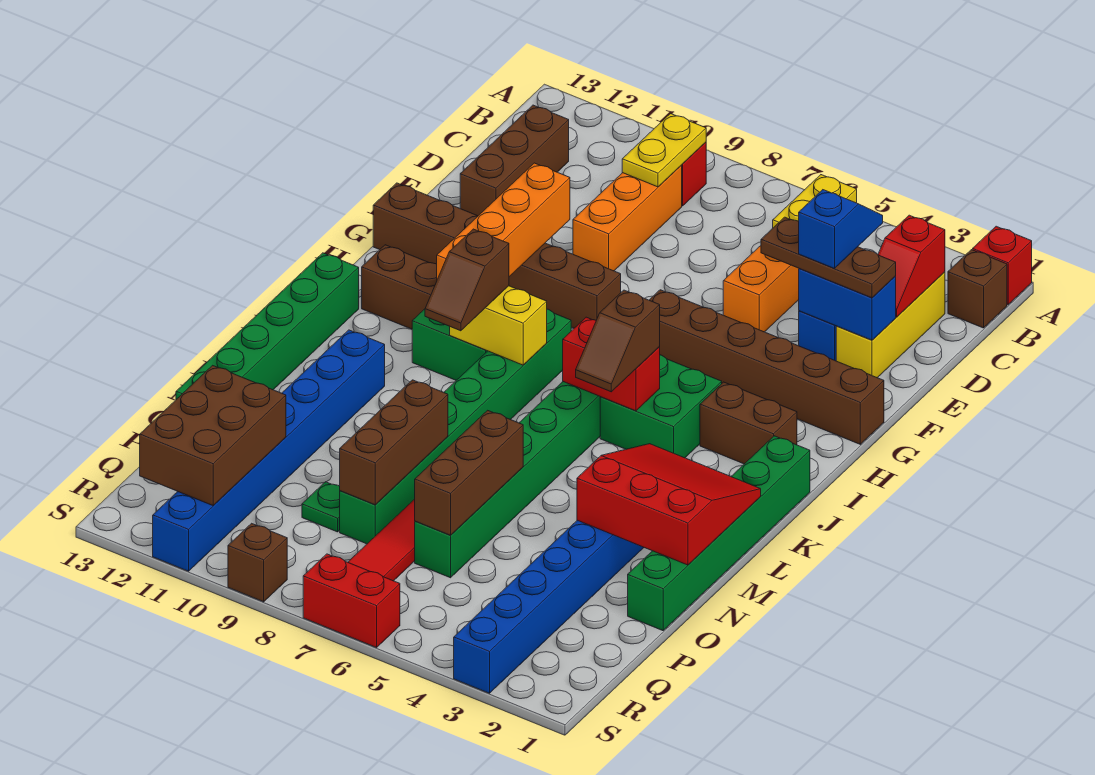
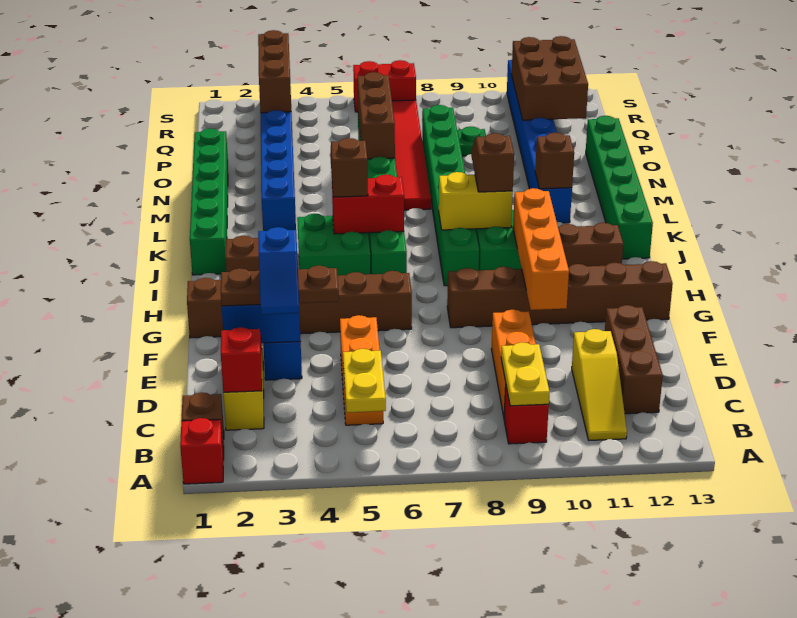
none -> yellow slope B11:D11 level 1 top D
red slope L1:N3 level 2 top N -> none
brown brick N8:P8 level 2 -> brown brick Q3:S3 level 2
brown brick S9 level 1 -> brown brick L11 level 2

